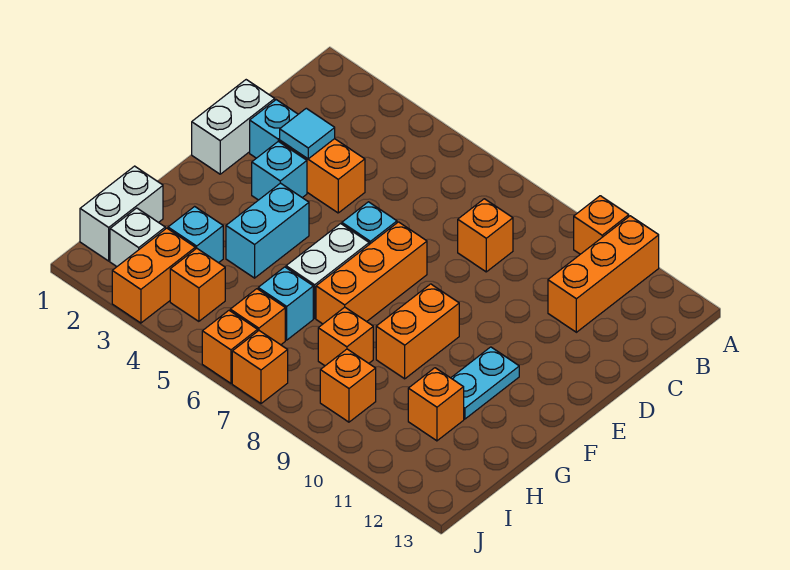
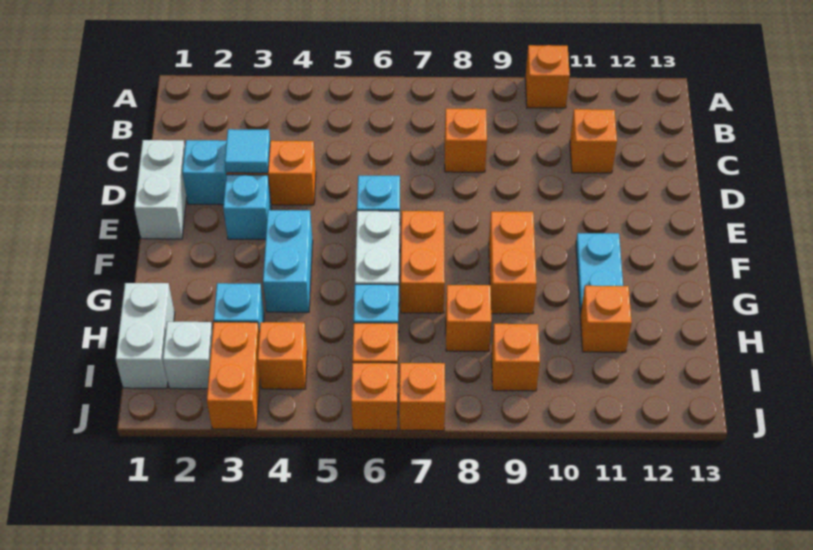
orange brick A11:C11 level 1 -> orange brick C11 level 1
orange brick E7:G7 level 1 -> orange brick F7:G7 level 1

